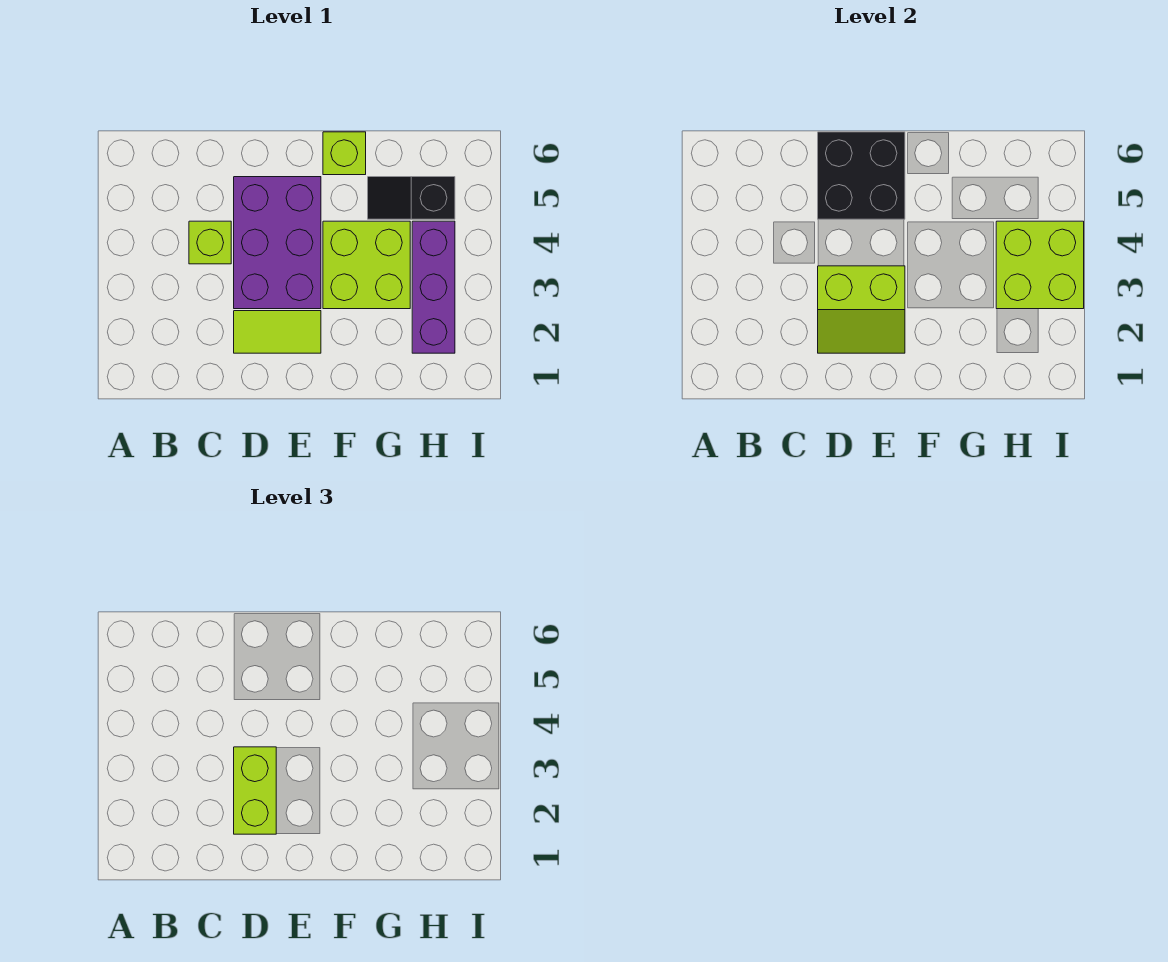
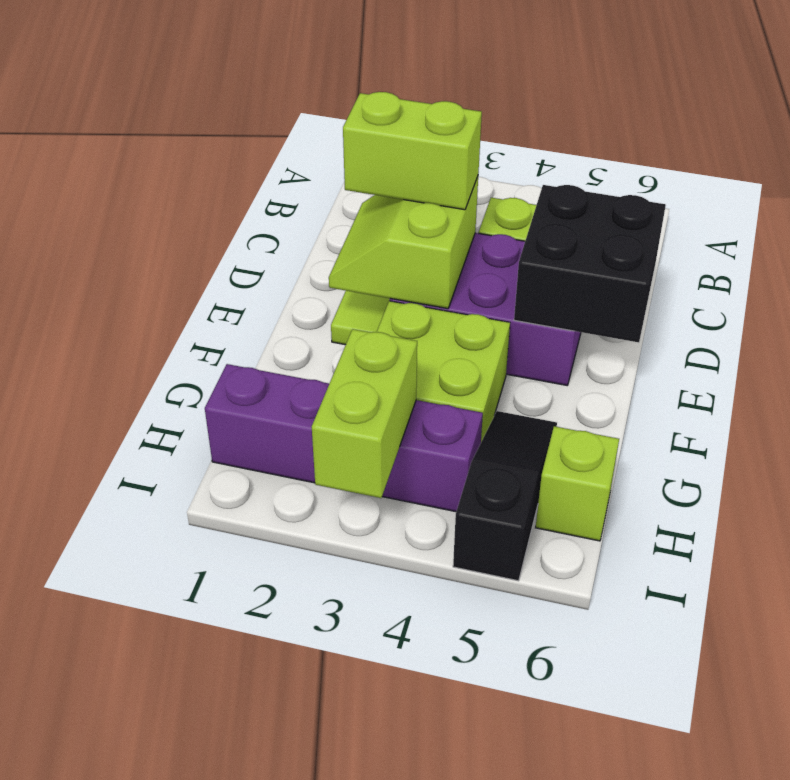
lime brick F6 level 1 -> lime brick H6 level 1
black slope G5:H5 level 1 top H -> black slope G5:I5 level 1 top I
purple brick H2:H4 level 1 -> purple brick H1:H4 level 1
lime brick H3:I4 level 2 -> lime brick H3:I3 level 2

